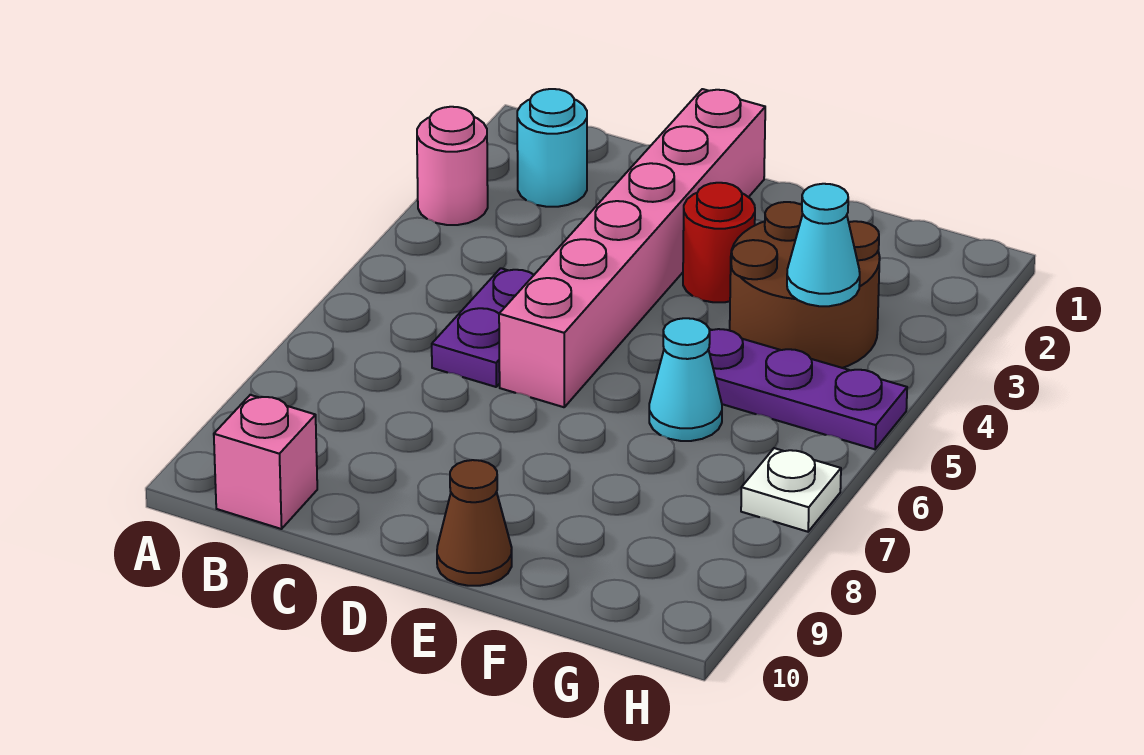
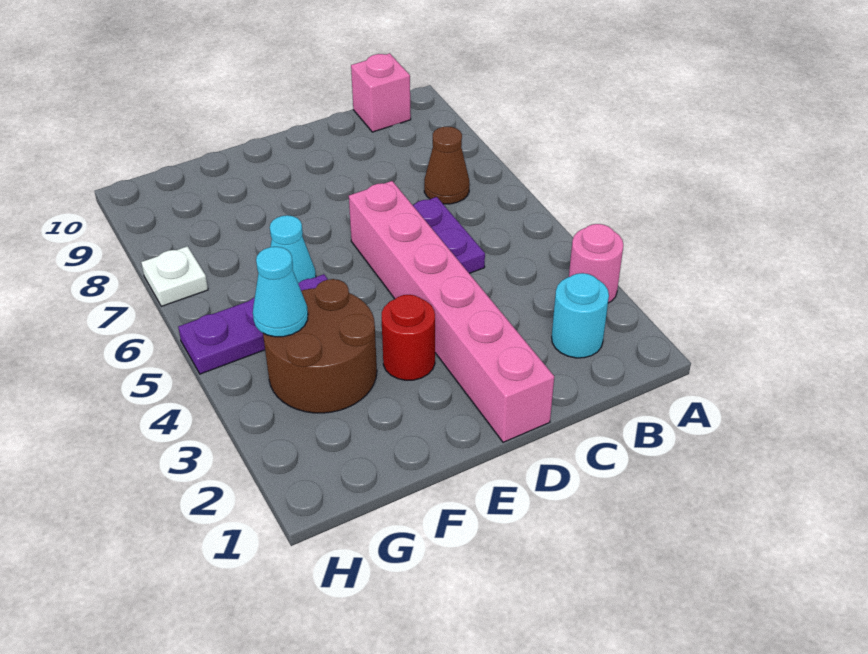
brown cone E10 level 1 -> brown cone B7 level 1

